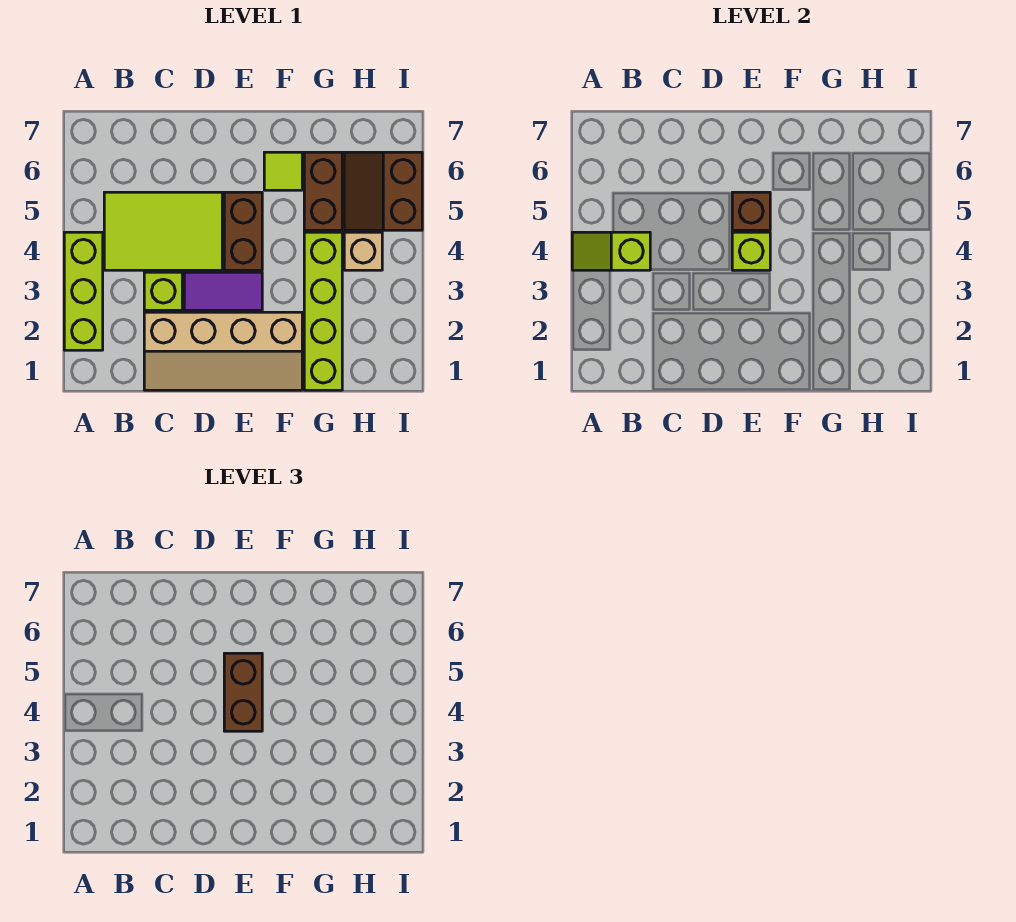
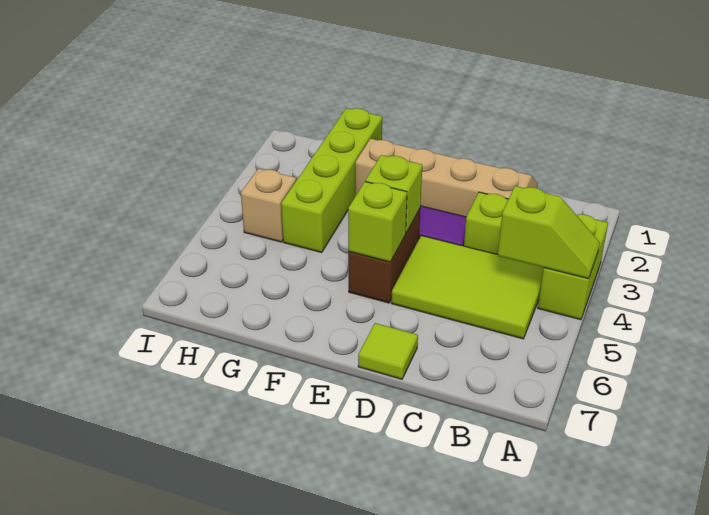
lime brick A2:A4 level 1 -> lime brick A3:A4 level 1
brown brick E4:E5 level 3 -> none
brown brick E5 level 2 -> lime brick E5 level 2
lime tile F6 level 1 -> lime tile D7 level 1
brown brick G5:G6 level 1 -> none
brown slope H5:I6 level 1 top I -> none

